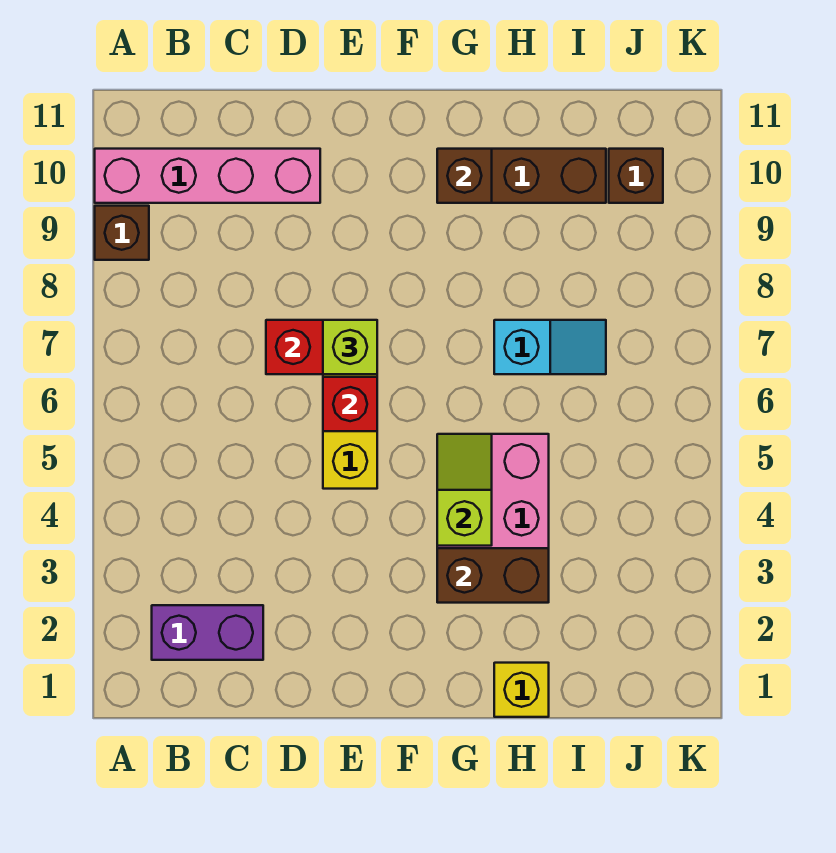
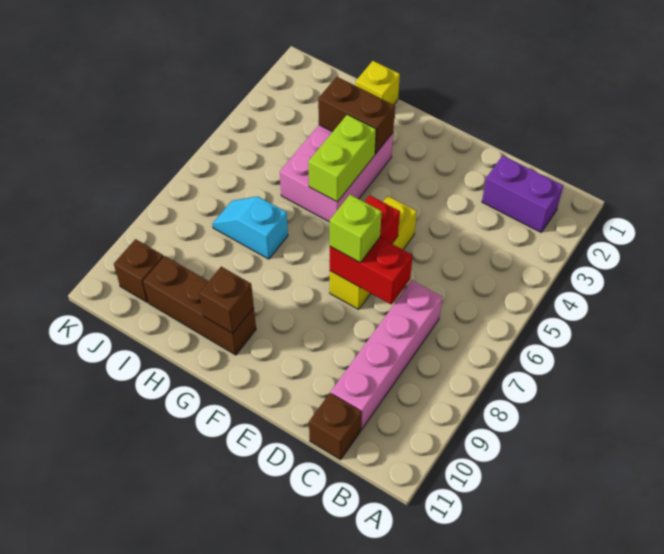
brown brick A9 level 1 -> brown brick C11 level 1
pink brick A10:D10 level 1 -> pink brick C7:C10 level 1
lime slope G4:G5 level 2 top 4 -> lime brick G4:G5 level 2

